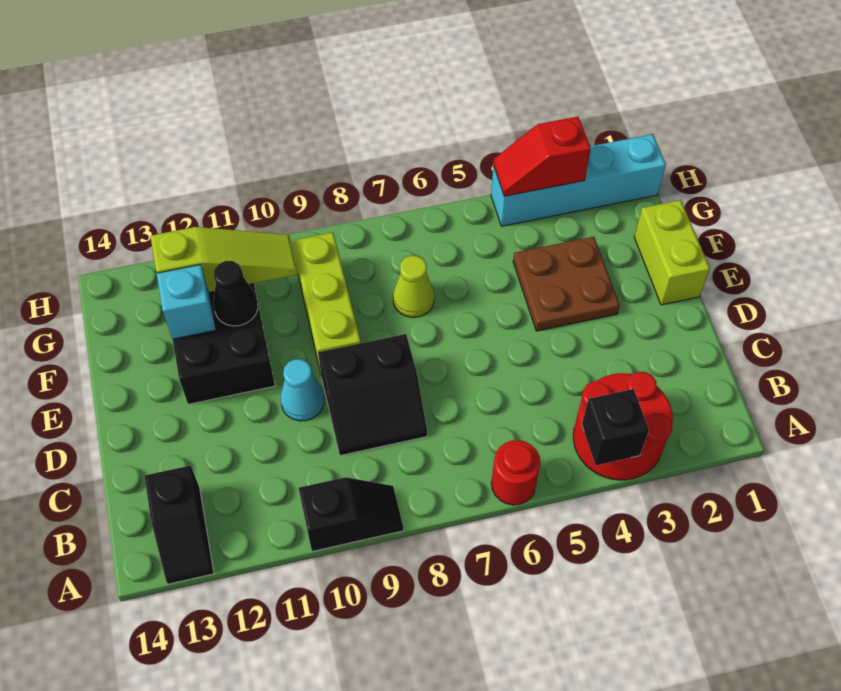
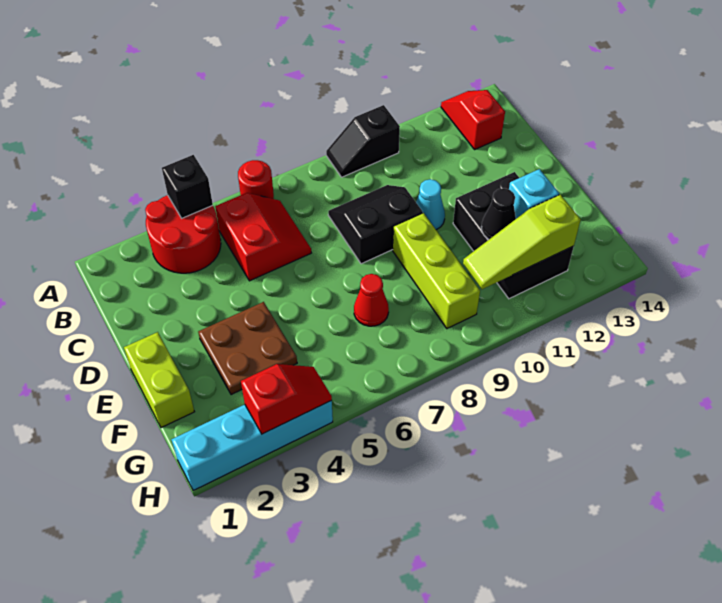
black slope A13:B13 level 1 top B -> red slope A13:B13 level 1 top B
none -> red slope B5:C6 level 1 top 5
lime cone F7 level 1 -> red cone F7 level 1

